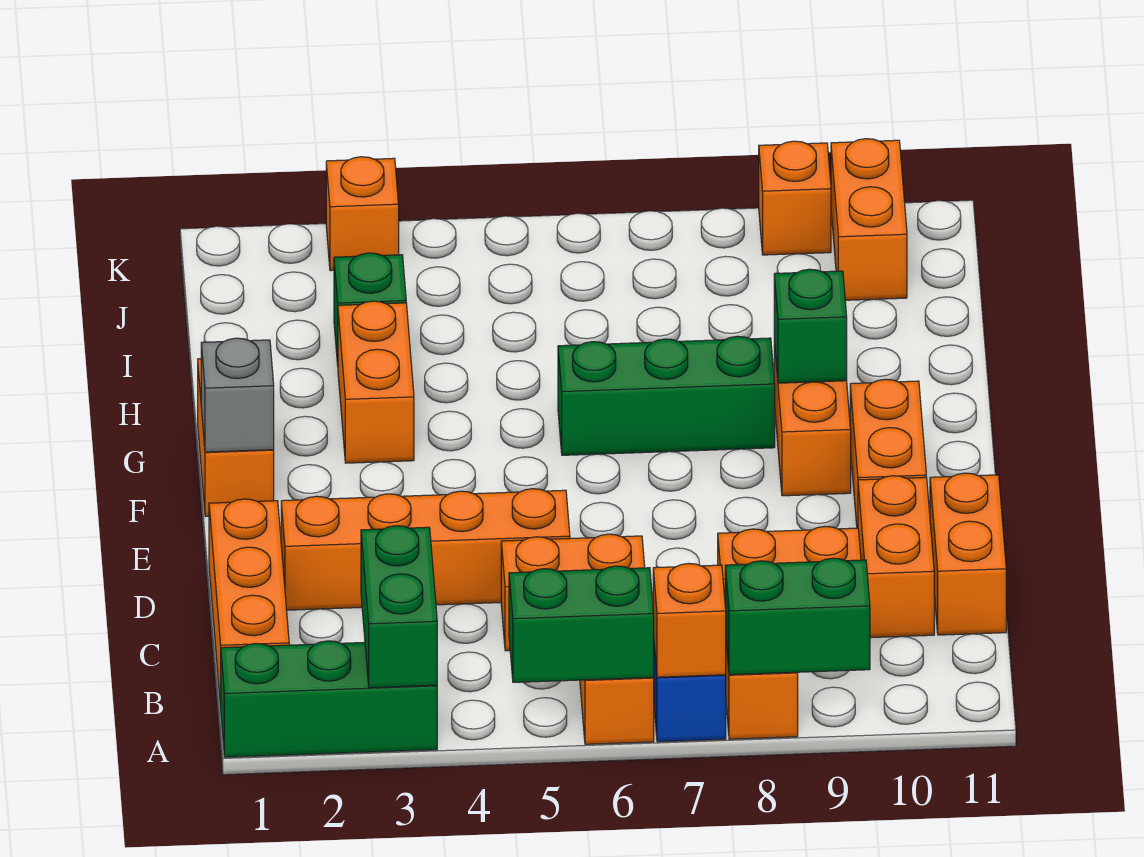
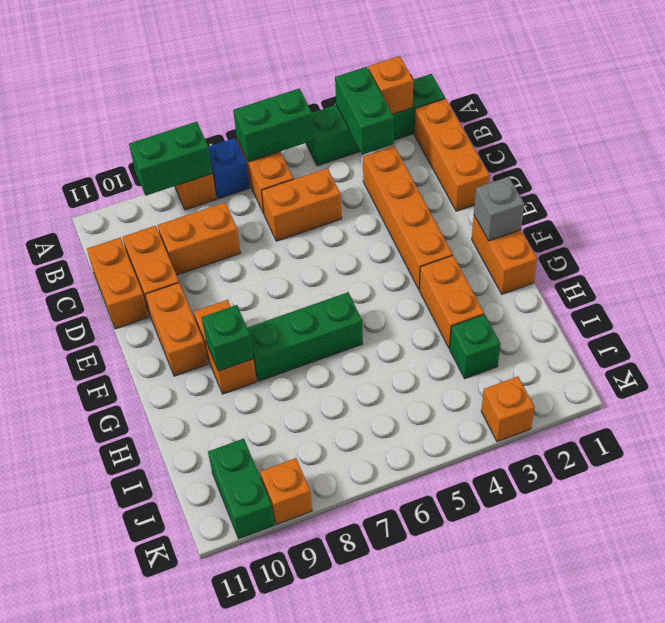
green brick A1:A3 level 1 -> green brick A1:A4 level 1
orange brick A7 level 2 -> orange brick A2 level 2
orange brick D2:D5 level 1 -> orange brick C3:F3 level 1
orange brick J10:K10 level 1 -> green brick J10:K10 level 1

